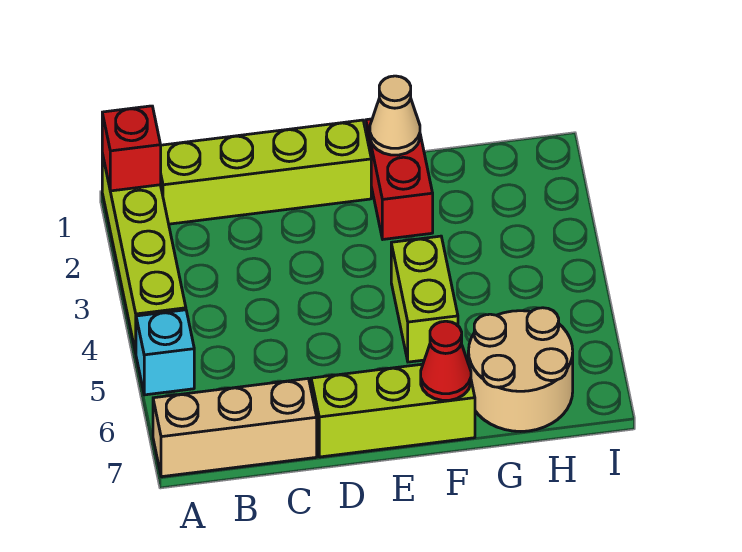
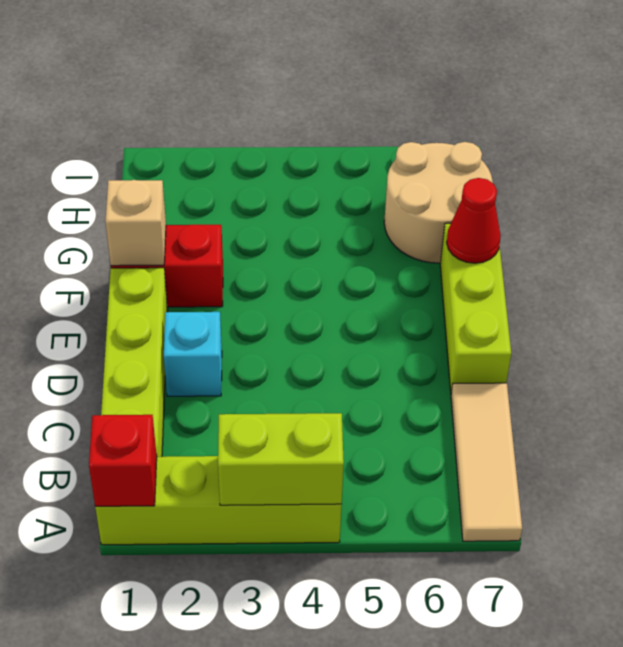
cyan brick A5 level 1 -> cyan brick D2 level 1
tan brick A7:C7 level 1 -> tan tile A7:C7 level 1
tan cone F1 level 2 -> tan brick F1 level 2
lime brick F4:F5 level 1 -> lime brick A3:A4 level 2

